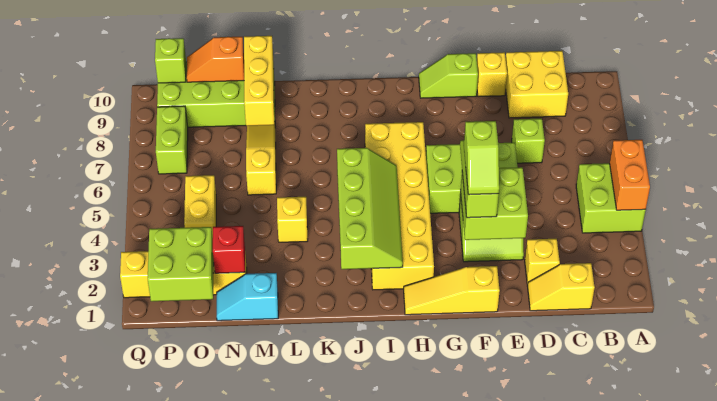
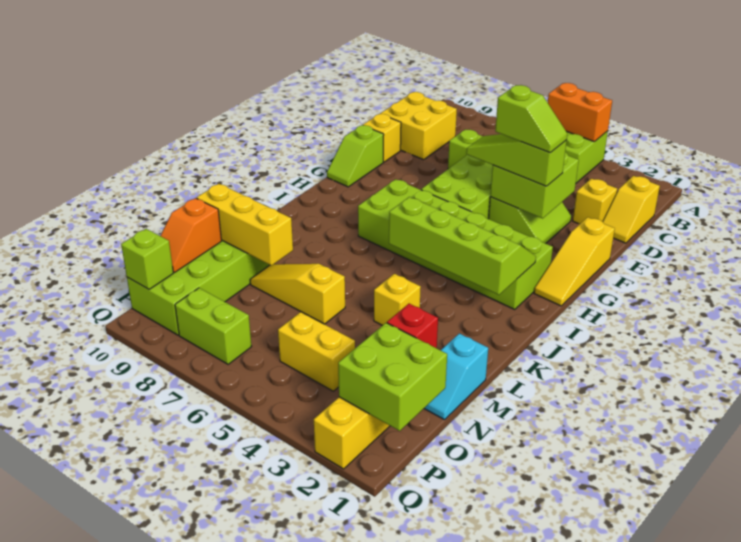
yellow brick H2:I7 level 1 -> lime brick H2:I7 level 1

